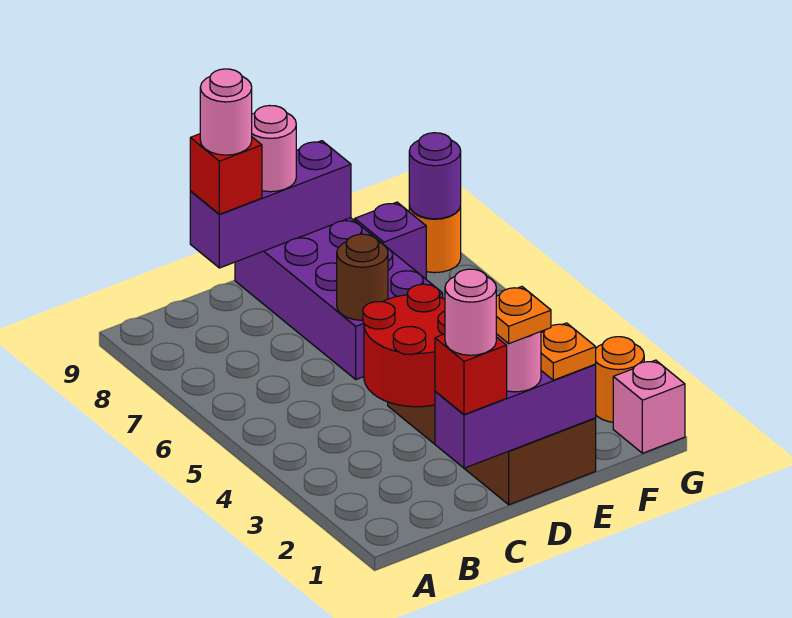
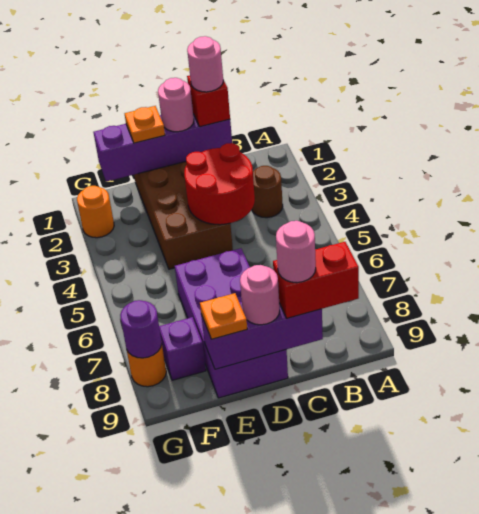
purple brick C1:E1 level 2 -> purple brick C1:F1 level 2
red brick C9 level 3 -> red brick B9:C9 level 3
orange plate D1 level 4 -> orange plate E9 level 3
brown round brick D6 level 2 -> brown round brick B3 level 1
pink brick G1 level 1 -> none

